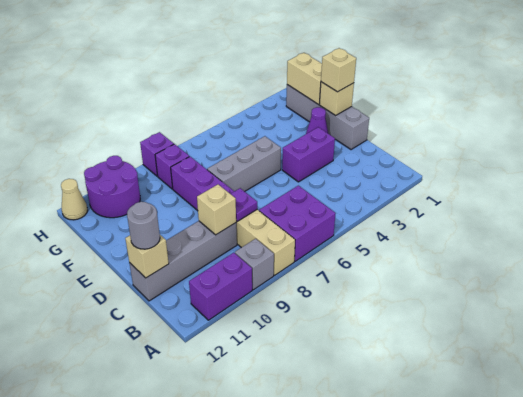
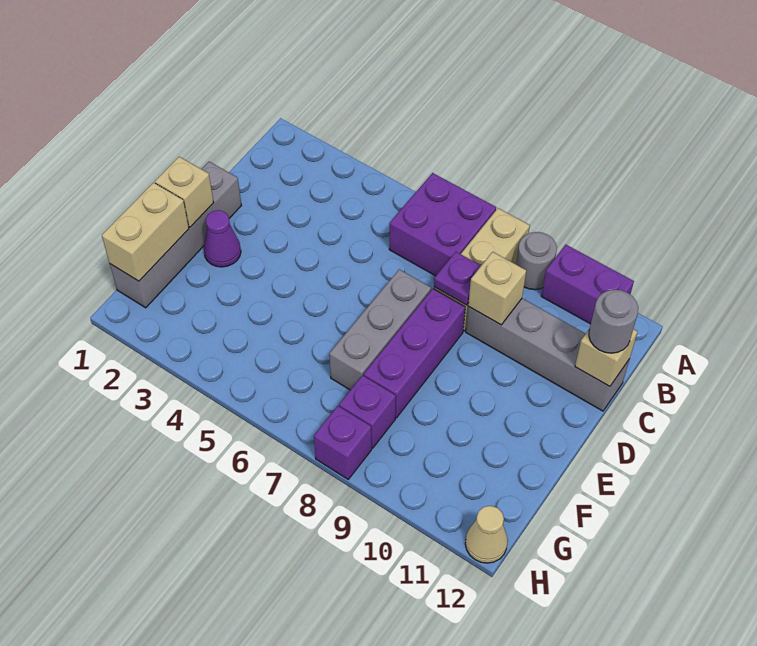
grey brick A9 level 1 -> grey round brick A9 level 1
purple brick D3:D4 level 1 -> none
tan brick E1 level 3 -> none
grey brick E5:E7 level 1 -> grey brick D7:F7 level 1
purple round brick G10:H11 level 1 -> none

